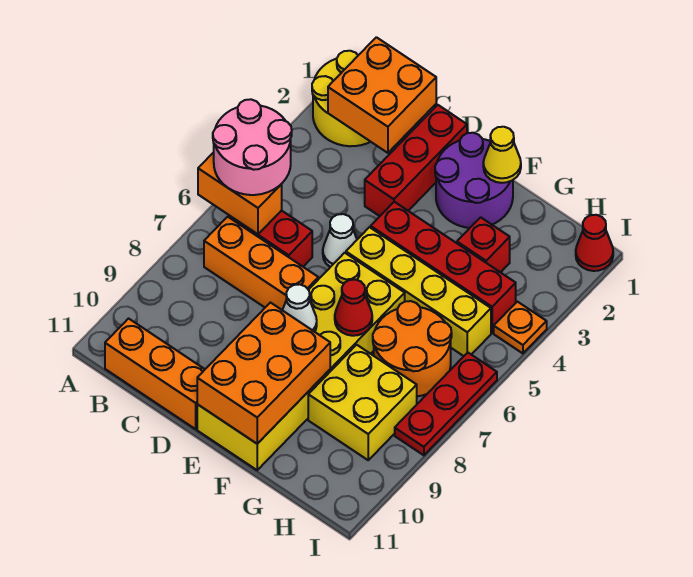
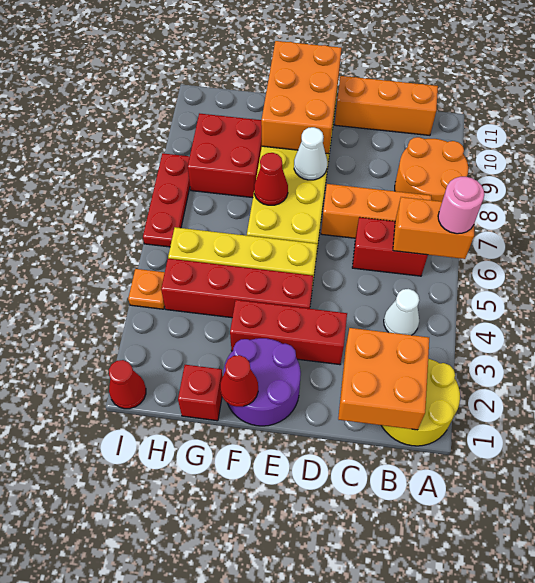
pink round brick A5:B6 level 3 -> pink round brick A6 level 3
red brick D1:D3 level 1 -> red brick D3:F3 level 1
white cone D5 level 1 -> white cone B4 level 1
yellow cone F1 level 2 -> red cone F1 level 2
red brick G3 level 1 -> red brick G1 level 1
orange round brick G6:H7 level 1 -> orange round brick A8:B9 level 1
yellow brick G8:H9 level 1 -> red brick G8:H9 level 1

